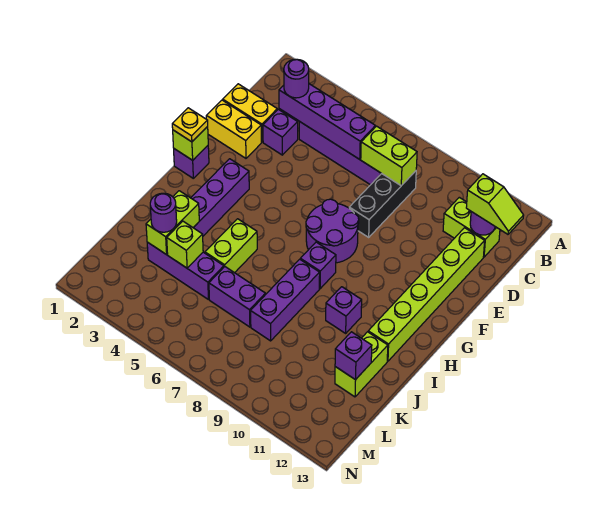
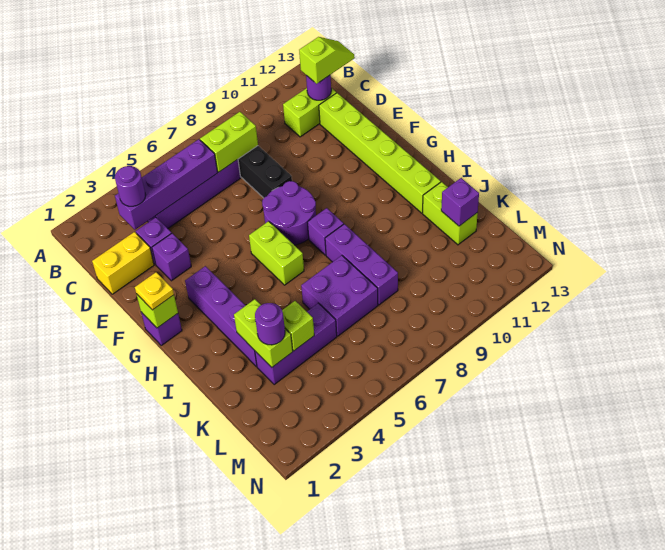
yellow brick E1:E2 level 1 -> none
lime brick I5:J5 level 1 -> lime brick G6:H6 level 1
purple brick I10 level 1 -> purple brick E3 level 1
purple brick K6:K7 level 1 -> purple brick J6:K7 level 1

